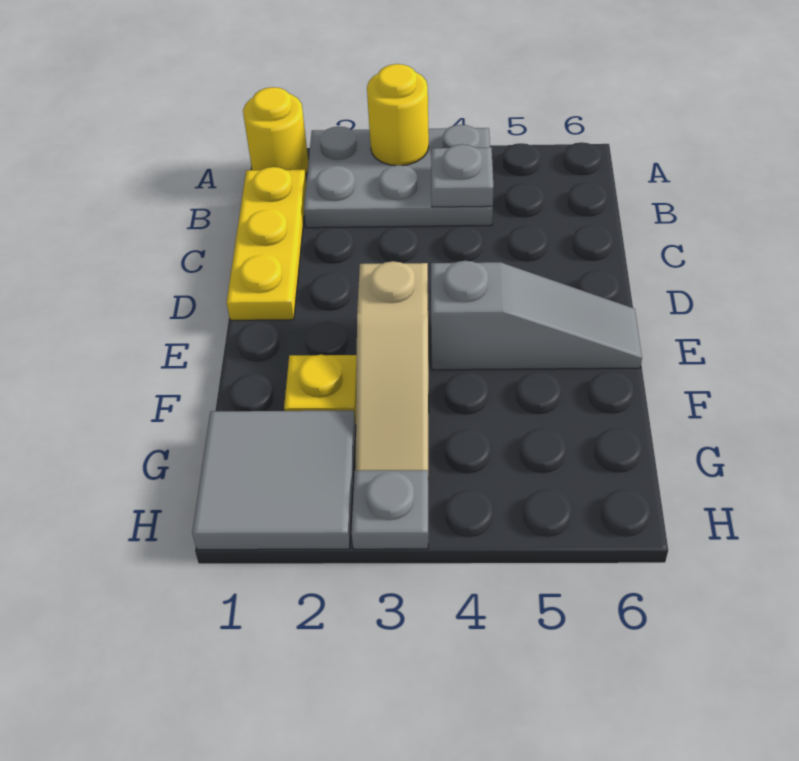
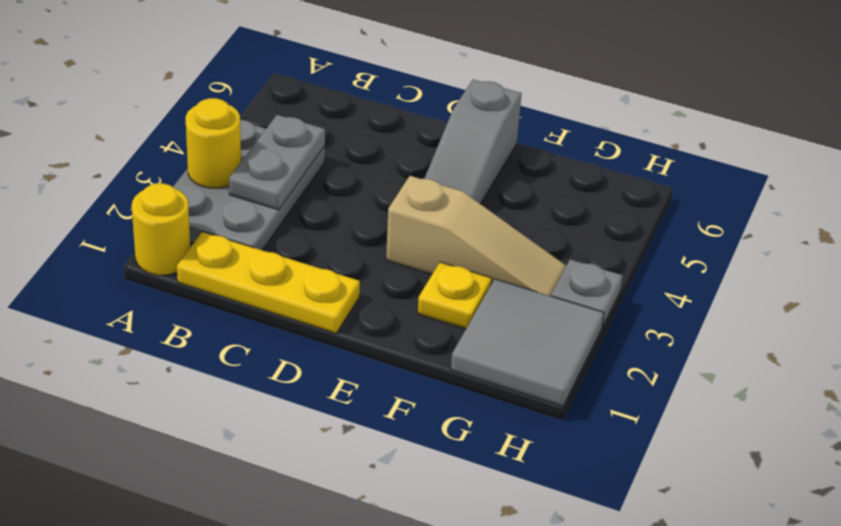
grey plate B4 level 2 -> grey plate B3:B4 level 2
grey slope E4:E6 level 1 top 4 -> grey slope E4:E6 level 1 top 6

